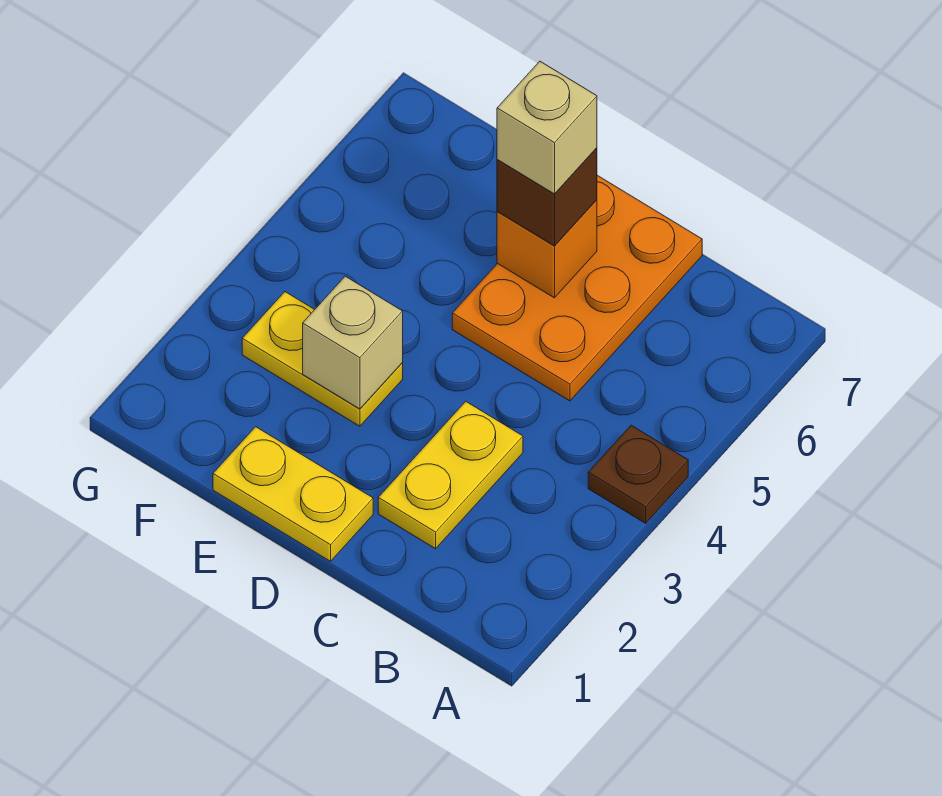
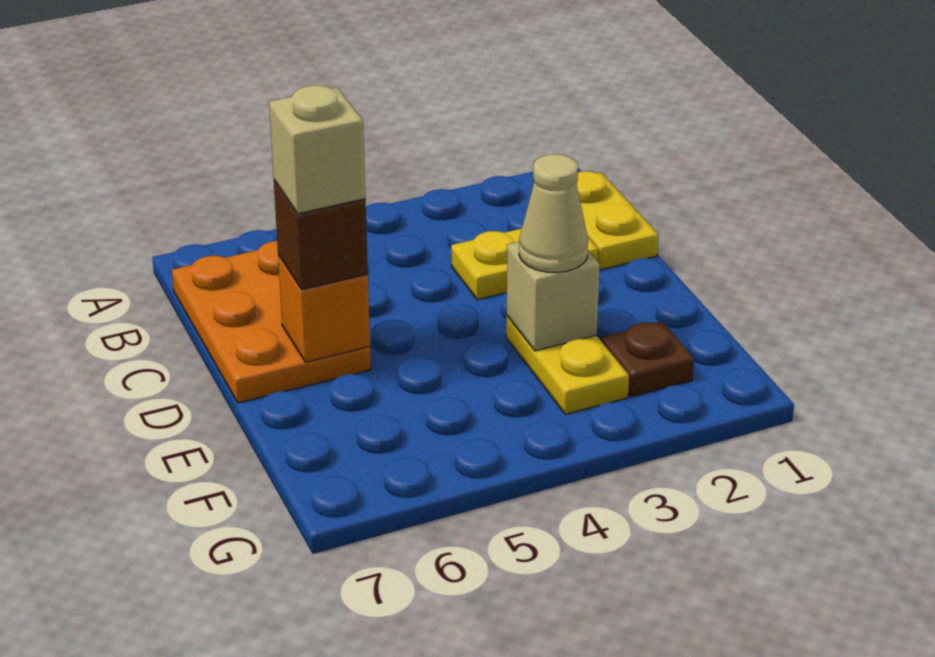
brown plate A4 level 1 -> brown plate F2 level 1
orange plate C5:D7 level 1 -> orange plate B6:D7 level 1
yellow plate D1:E1 level 1 -> yellow plate B1:C1 level 1
none -> tan cone E3 level 3

